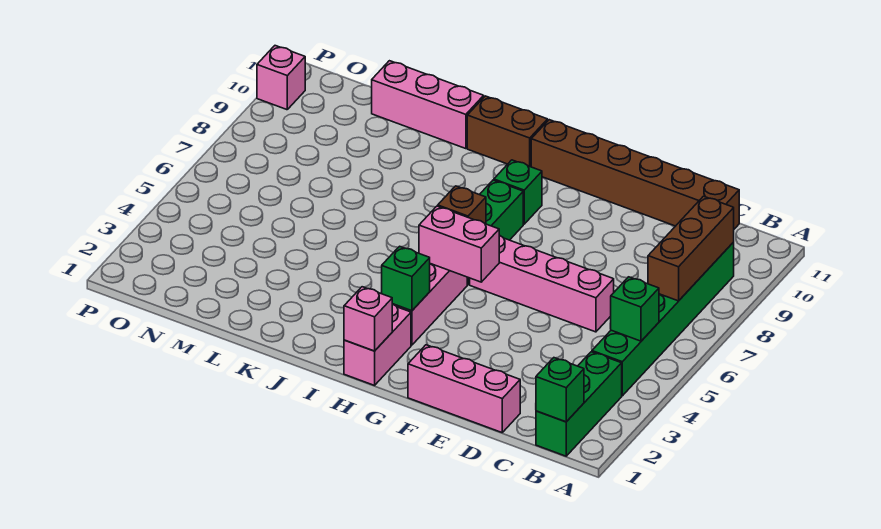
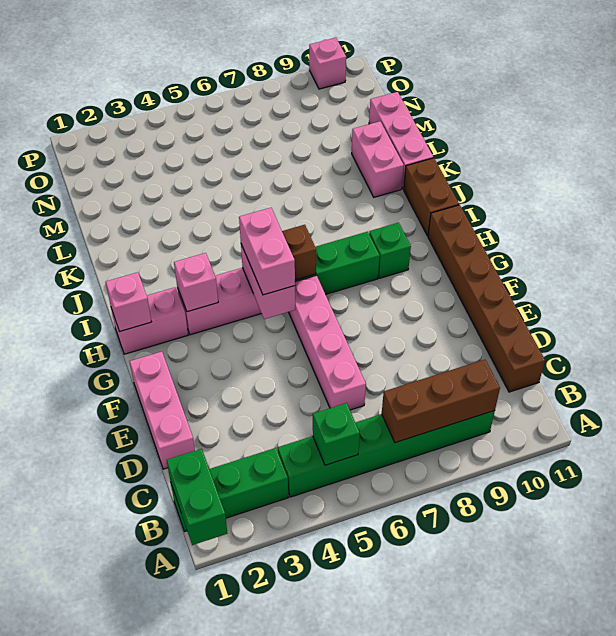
green brick B1 level 2 -> green brick A1:B1 level 2
none -> pink brick G5:H5 level 3
green brick H3 level 2 -> pink brick H3 level 2
none -> pink brick K10:L10 level 1

